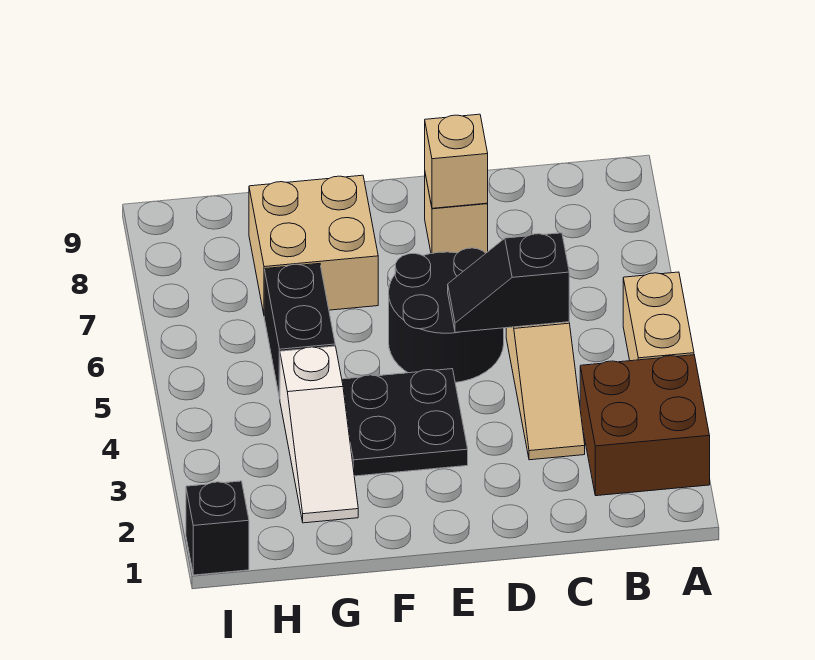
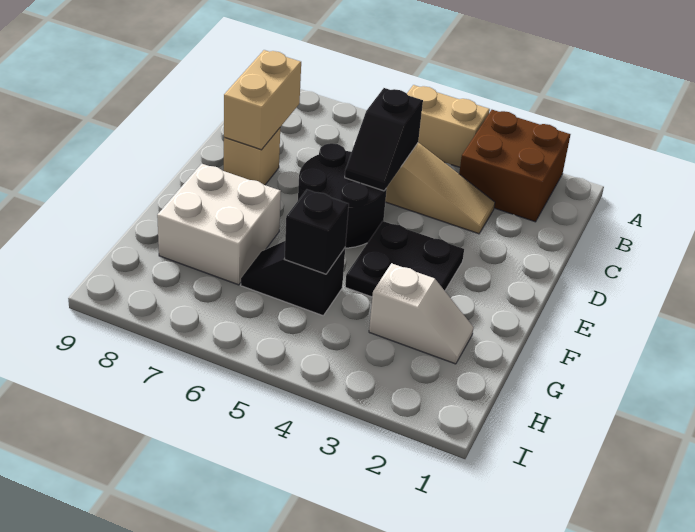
tan brick D8 level 2 -> tan brick C8:D8 level 2
tan brick F7:G8 level 1 -> white brick F7:G8 level 1
white slope G2:G4 level 1 top 4 -> white slope G2:G3 level 1 top 3
black brick G5:G6 level 1 -> black slope G5:G6 level 1 top 5
black brick I1 level 1 -> black brick G5 level 2

